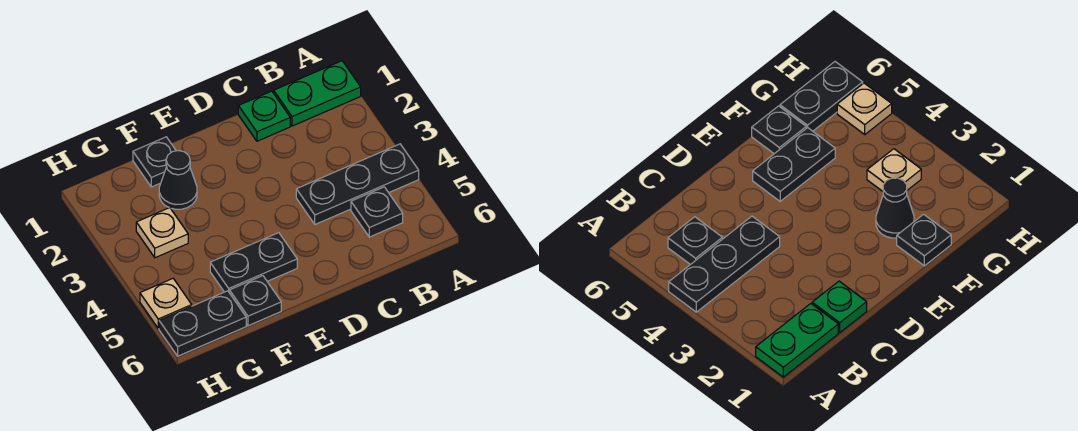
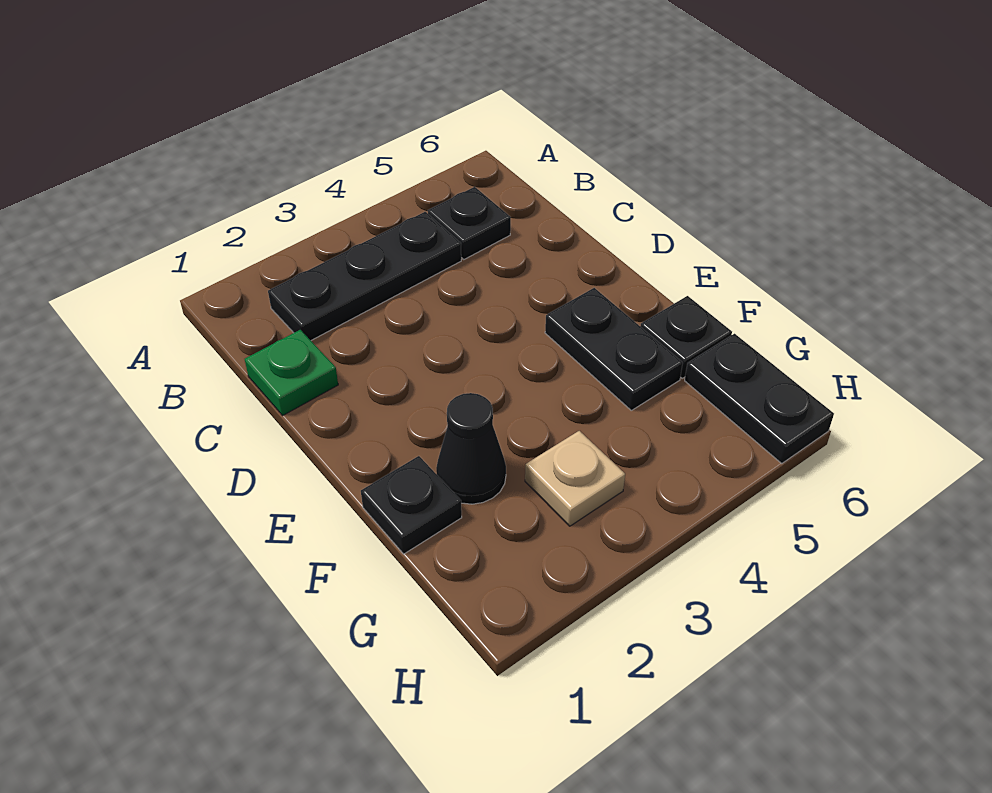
green plate A1:B1 level 1 -> none
black plate A4:C4 level 1 -> black plate B2:B4 level 1
tan plate H5 level 1 -> none

